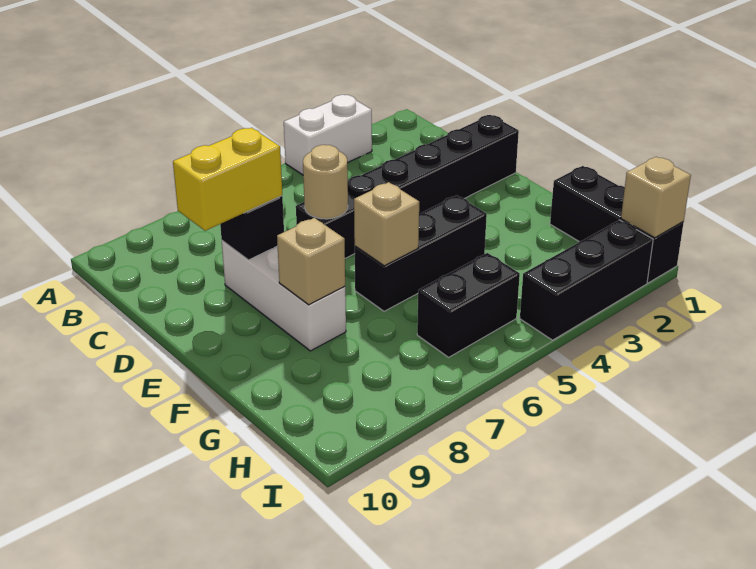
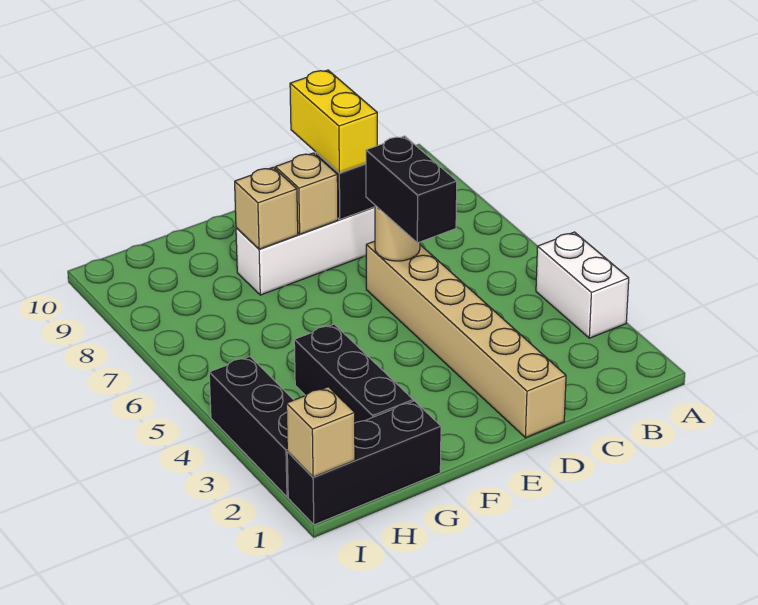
black brick D1:D6 level 1 -> tan brick D1:D6 level 1
black brick F4:F6 level 1 -> black brick G2:G4 level 1
tan brick F6 level 2 -> tan brick E8 level 2
black brick H5:H6 level 1 -> black brick D5:D6 level 3

